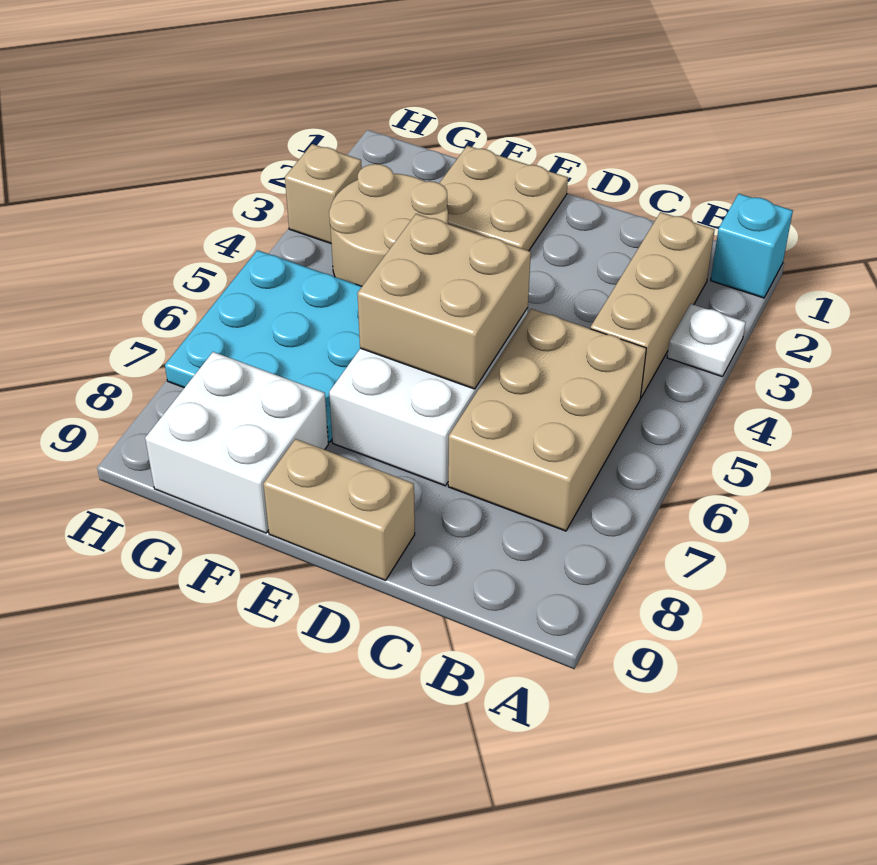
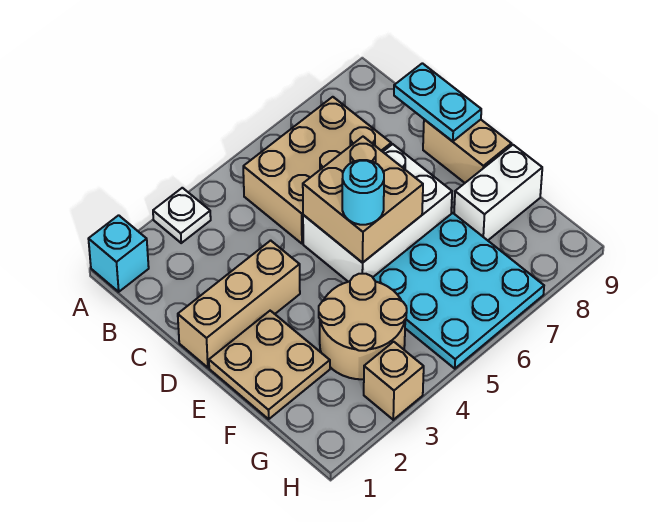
tan brick B2:B4 level 1 -> tan brick D1:D3 level 1
none -> cyan plate C9:D9 level 2
none -> cyan round brick E5 level 3
white brick F8:G9 level 1 -> white brick F8:F9 level 1

